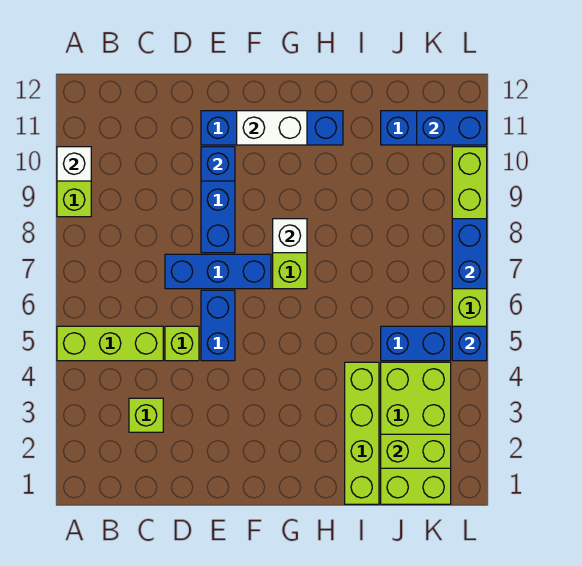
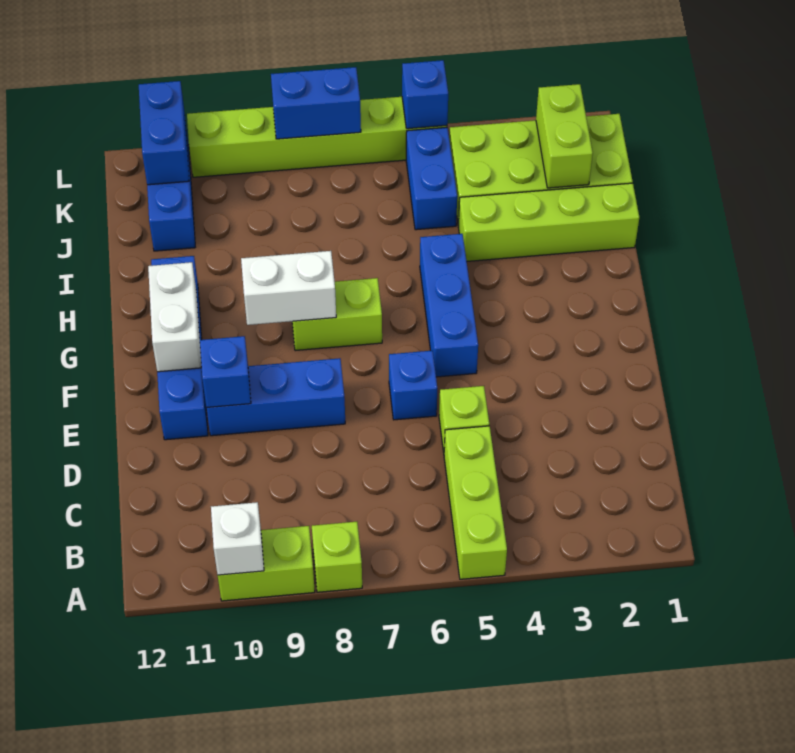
lime brick C3 level 1 -> lime brick A8 level 1
blue brick D7:F7 level 1 -> blue brick F5:H5 level 1
blue brick E5:E6 level 1 -> blue brick E6 level 1
white brick G8 level 2 -> white brick G8:G9 level 2

